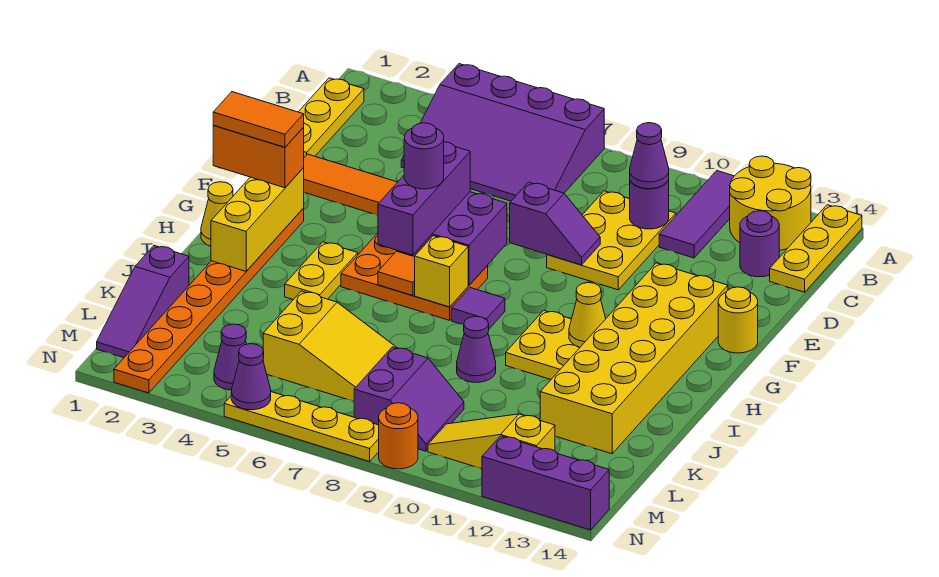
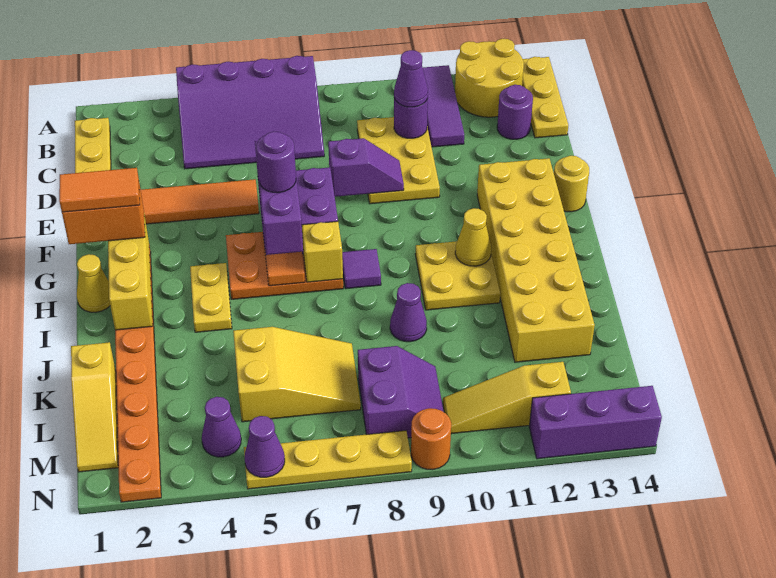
purple slope K1:M1 level 1 top K -> yellow slope K1:M1 level 1 top K

